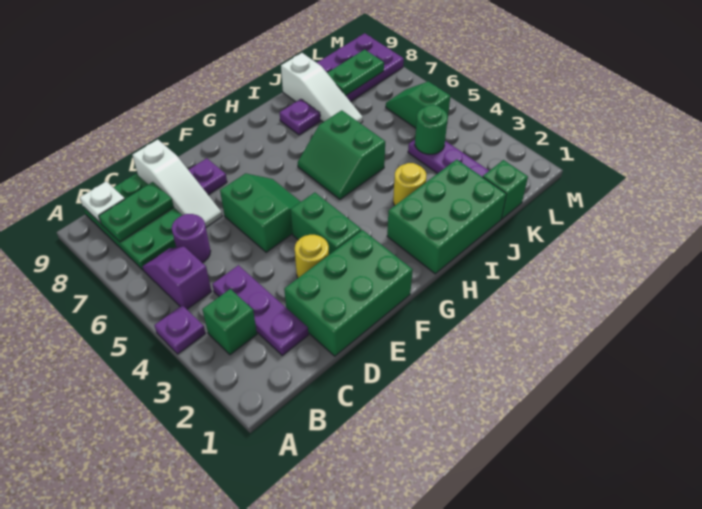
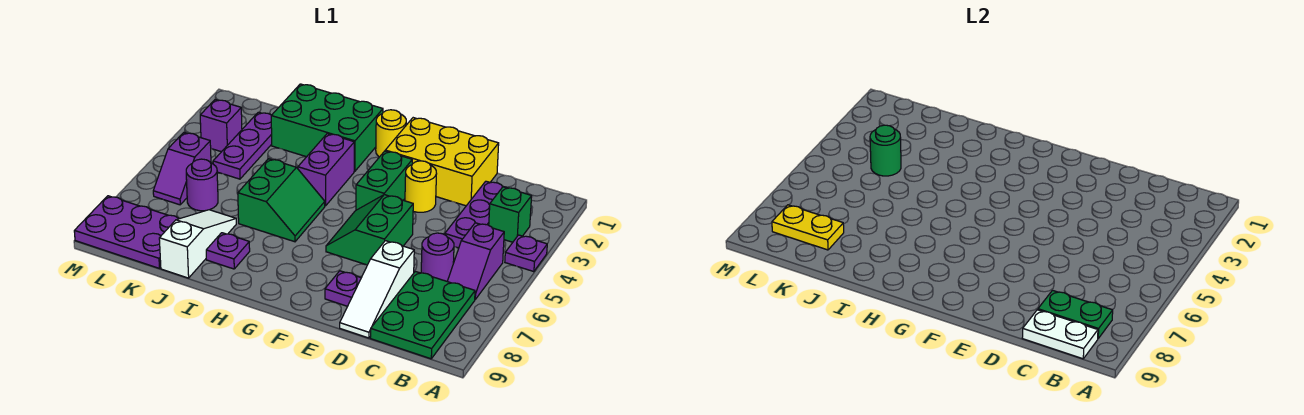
white plate B9 level 2 -> white plate B9:C9 level 2
green brick D1:F2 level 1 -> yellow brick D1:F2 level 1
white slope D7:D9 level 1 top 9 -> white slope D7:D9 level 1 top 7
none -> purple brick H3:H4 level 1
yellow round brick I3 level 1 -> yellow round brick G1 level 1
green brick K1 level 1 -> none
none -> purple round brick K6 level 1
green plate K8:L8 level 2 -> yellow plate K8:L8 level 2
none -> purple brick L3 level 1
green slope L5:L6 level 1 top 5 -> purple slope L5:L6 level 1 top 5

